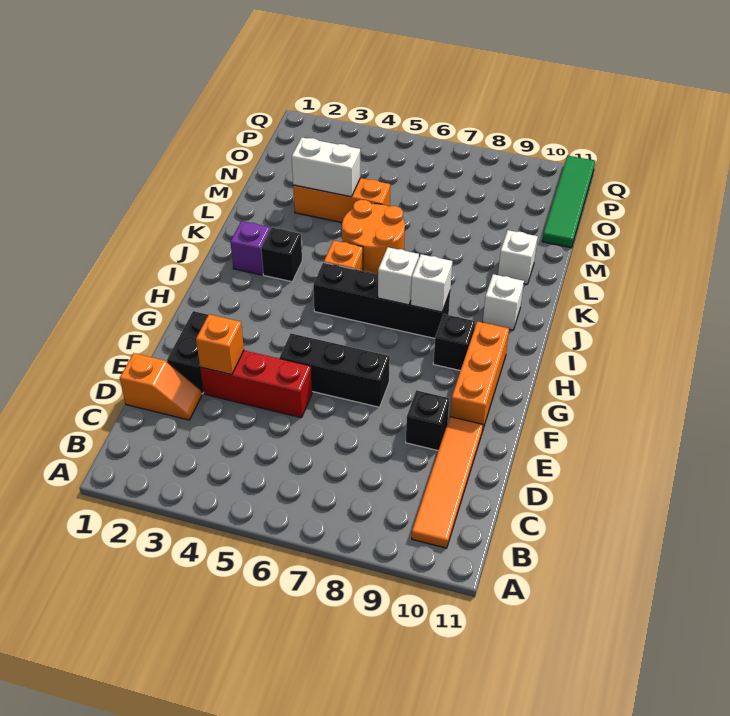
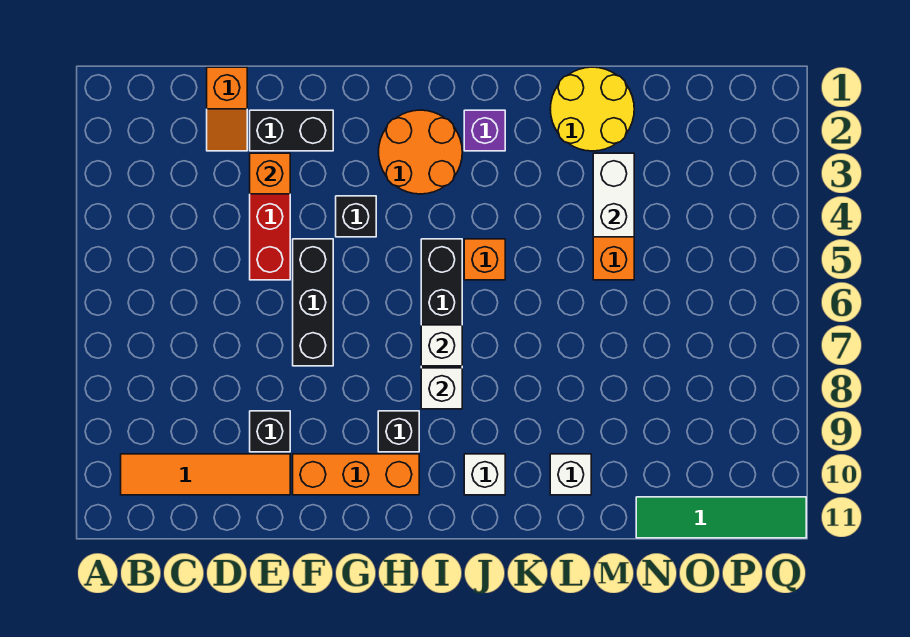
black brick J3 level 1 -> black brick G4 level 1
orange round brick K5:L6 level 1 -> orange round brick H2:I3 level 1
none -> yellow round brick L1:M2 level 1

